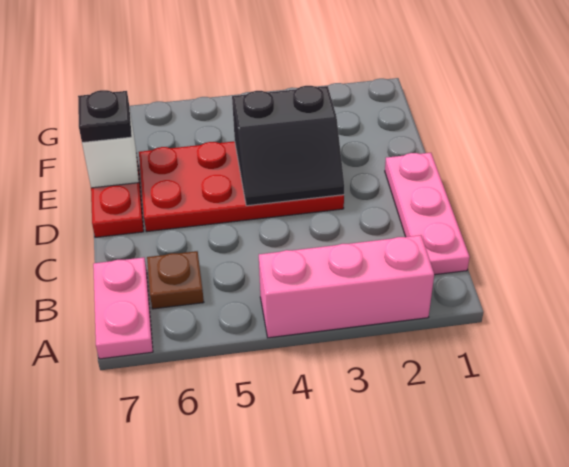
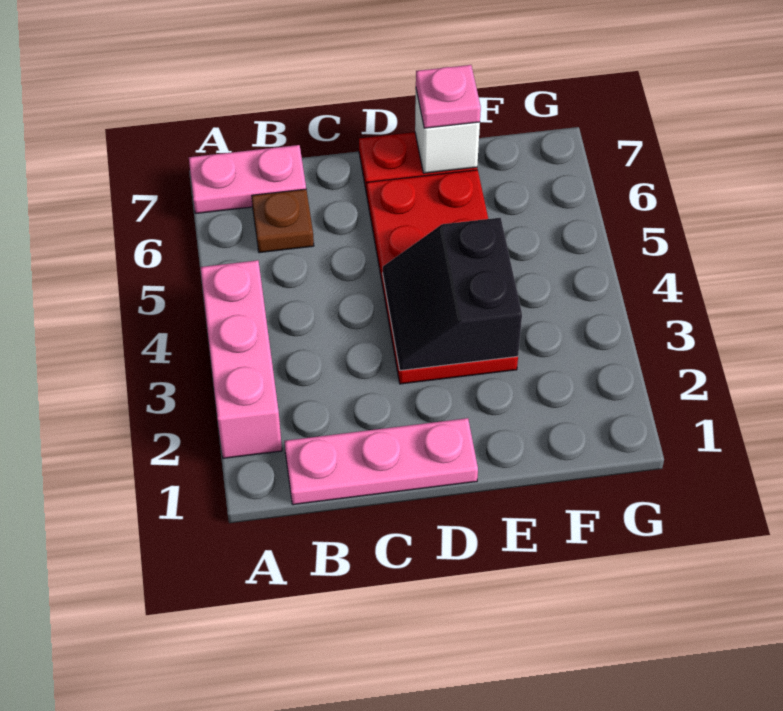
black plate E7 level 3 -> pink plate E7 level 3

